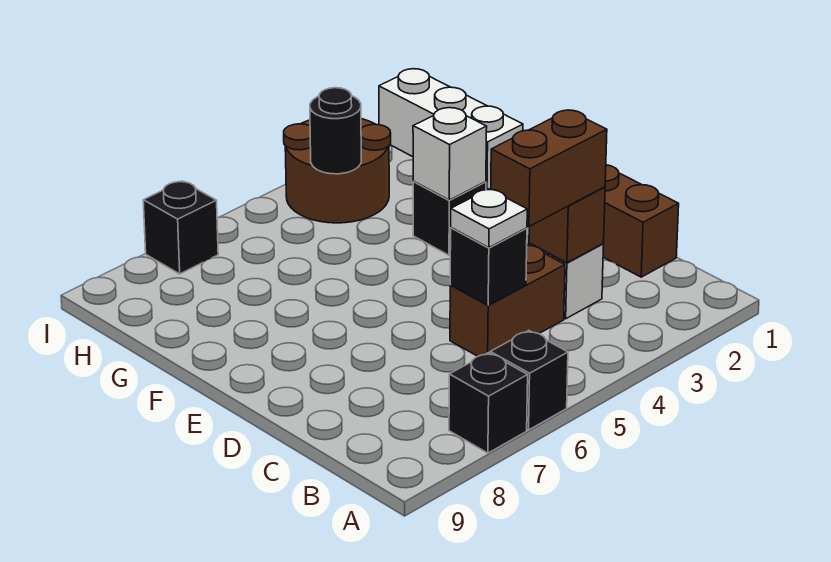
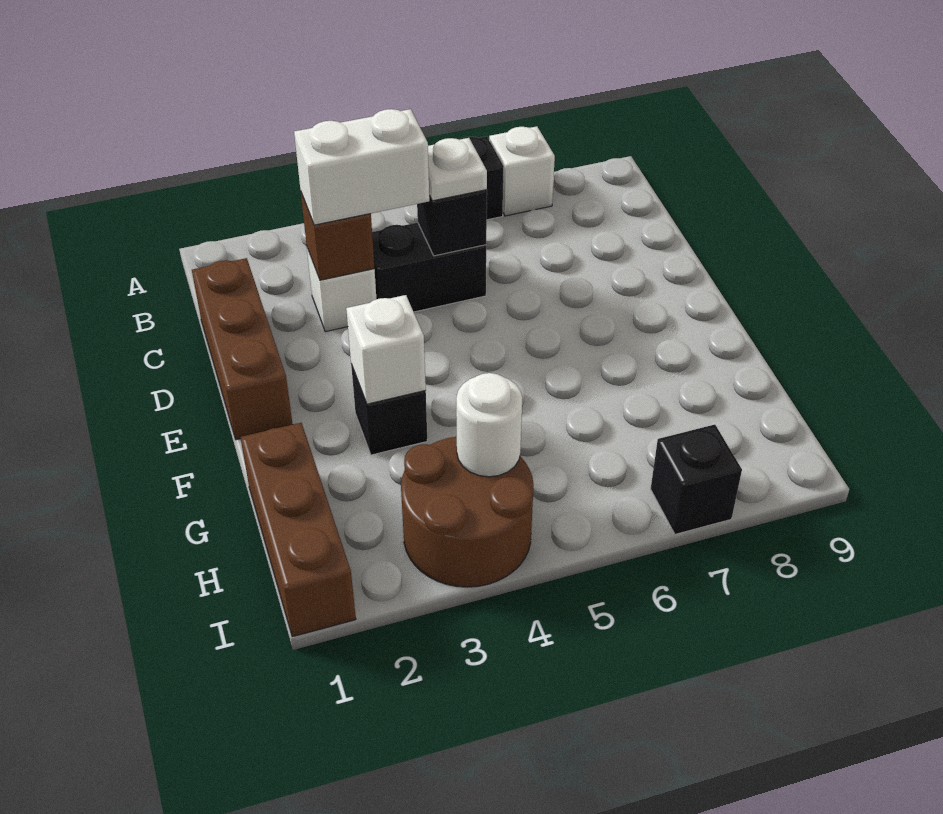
black brick A7 level 1 -> white brick A7 level 1
brown brick C3:C4 level 3 -> white brick C3:C4 level 3
brown brick C4:C5 level 1 -> black brick C4:C5 level 1
white brick G1:I1 level 1 -> brown brick G1:I1 level 1
black round brick H4 level 2 -> white round brick H4 level 2

